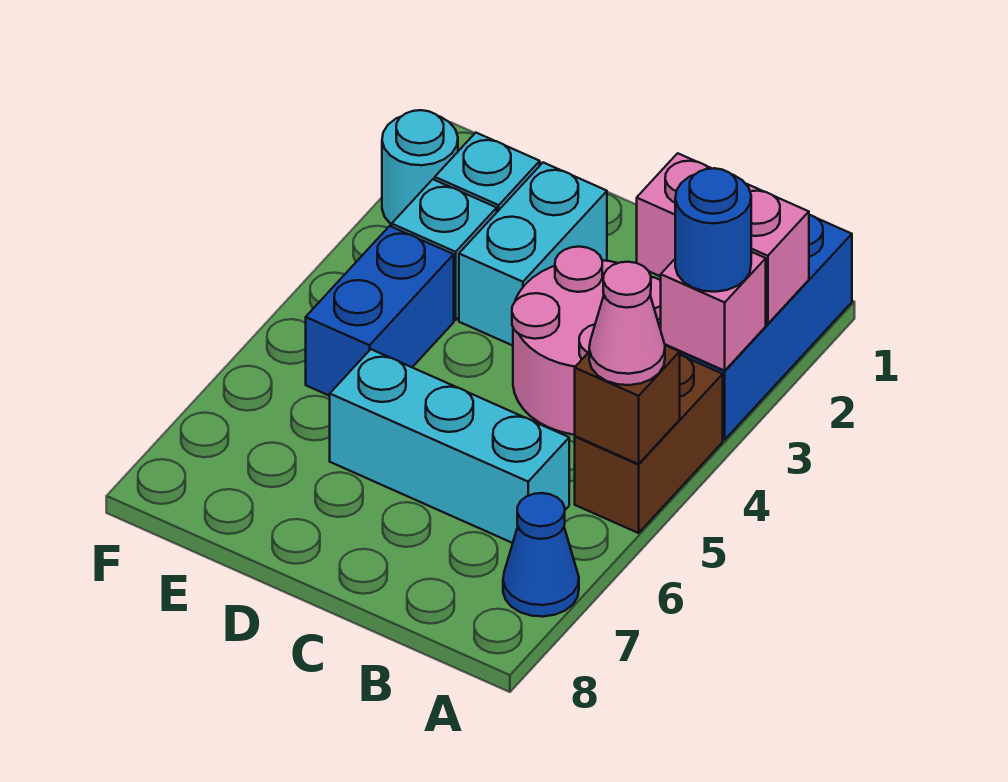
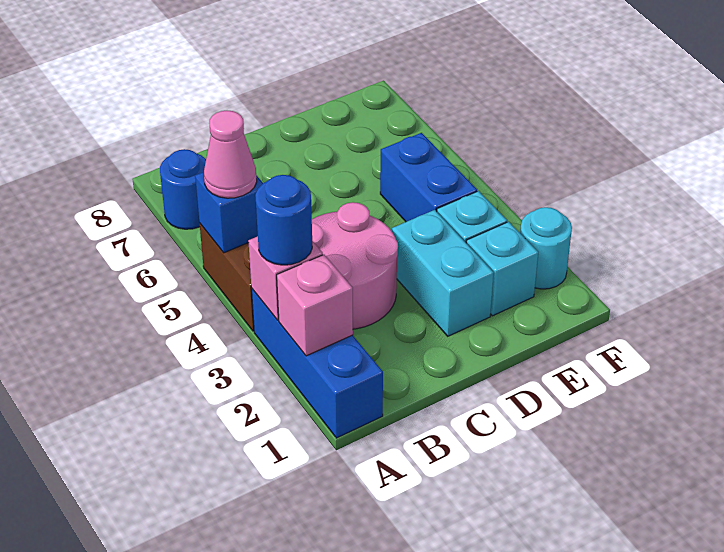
pink brick A2:B2 level 2 -> pink brick A2 level 2
brown brick A5 level 2 -> blue brick A5 level 2
blue cone A7 level 1 -> blue round brick A7 level 1
cyan brick B6:D6 level 1 -> none

